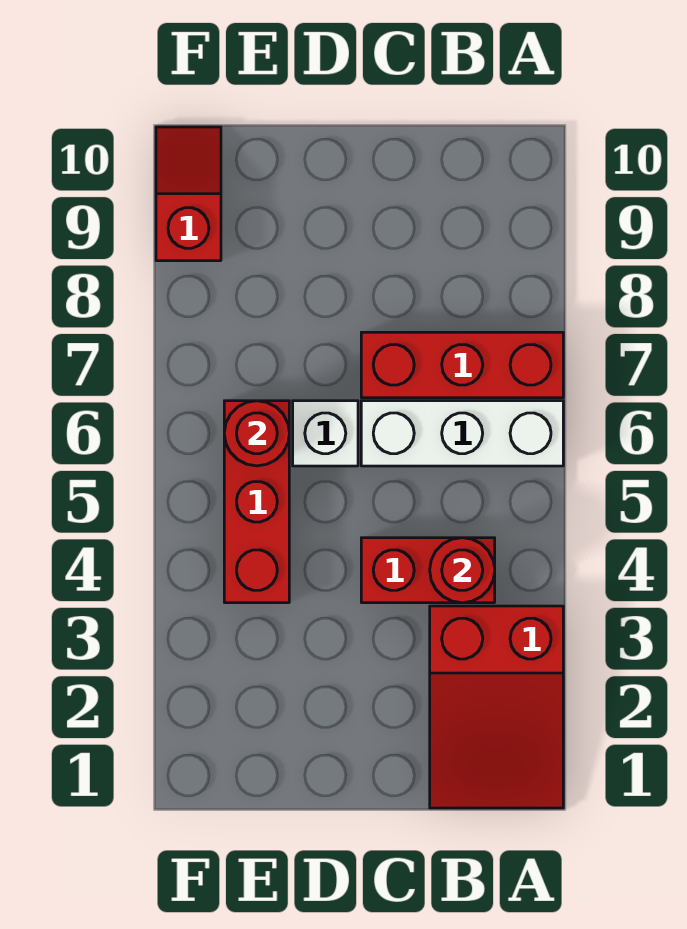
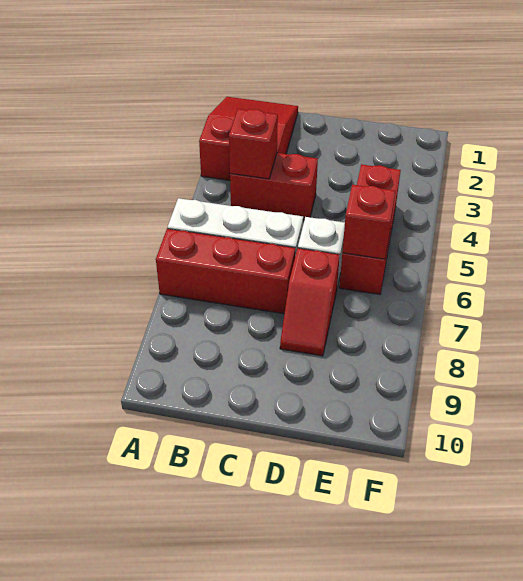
red round brick B4 level 2 -> red brick B4 level 2
red round brick E6 level 2 -> red brick E6 level 2
red slope F9:F10 level 1 top 9 -> red slope D7:D8 level 1 top 7

